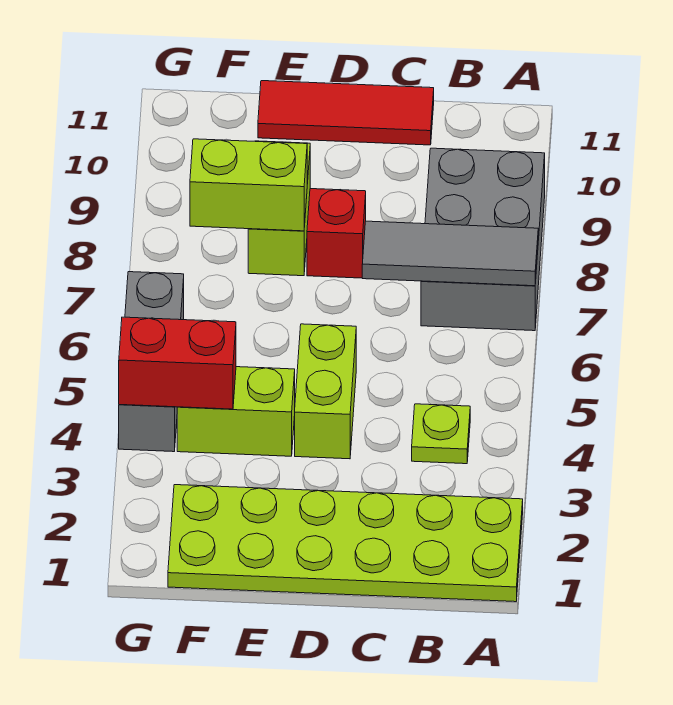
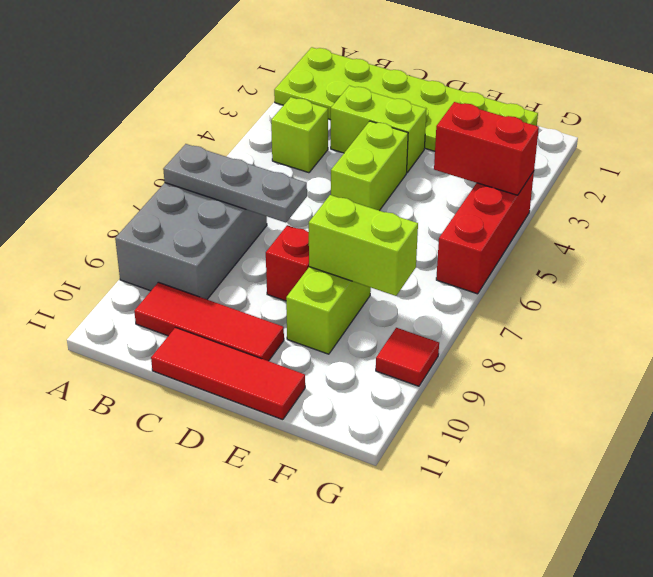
grey tile A7:C7 level 2 -> grey plate A7:C7 level 2
lime plate B4 level 1 -> lime brick B4 level 1
none -> red tile B10:D10 level 1
lime brick E4:F4 level 1 -> lime brick C3:D3 level 1
grey brick G4:G6 level 1 -> red brick G4:G6 level 1
none -> red tile G9 level 1

